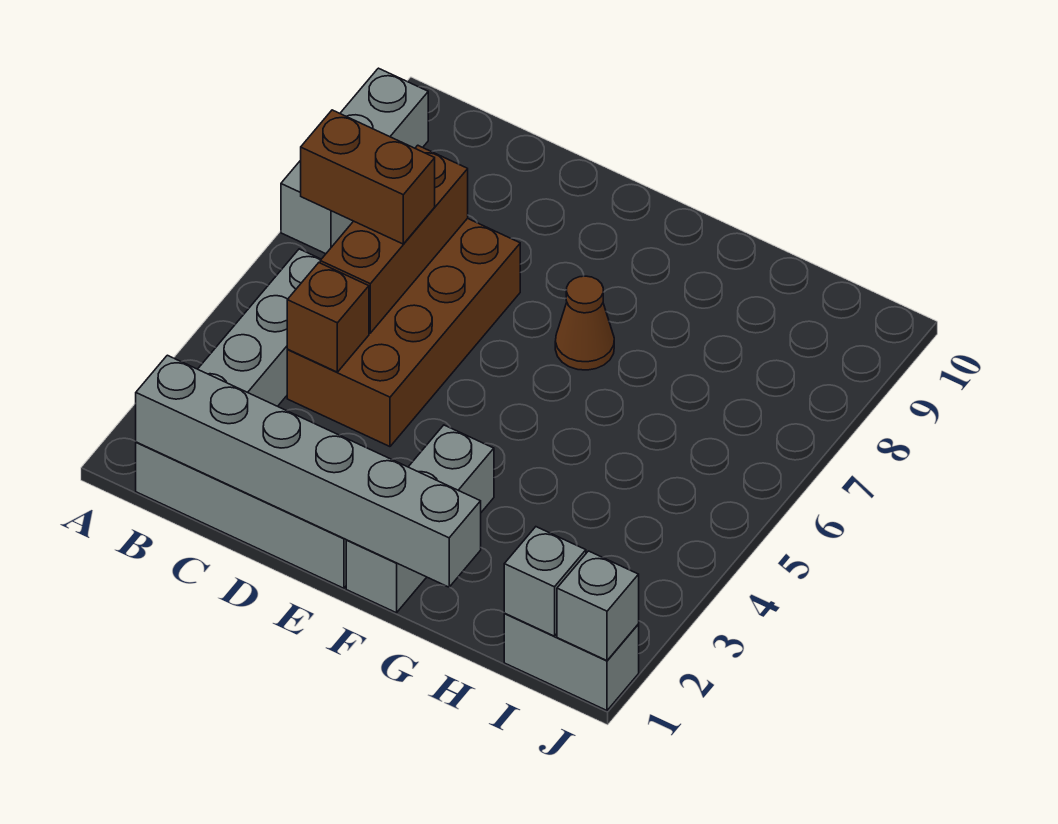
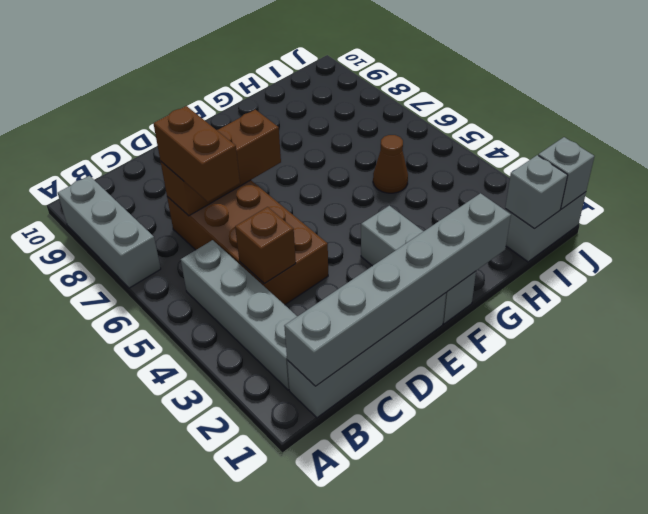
brown brick B6:C6 level 3 -> brown brick C6:C7 level 3
brown brick C5:C7 level 2 -> brown brick C7:E7 level 2
brown cone F7 level 1 -> brown cone H5 level 1

